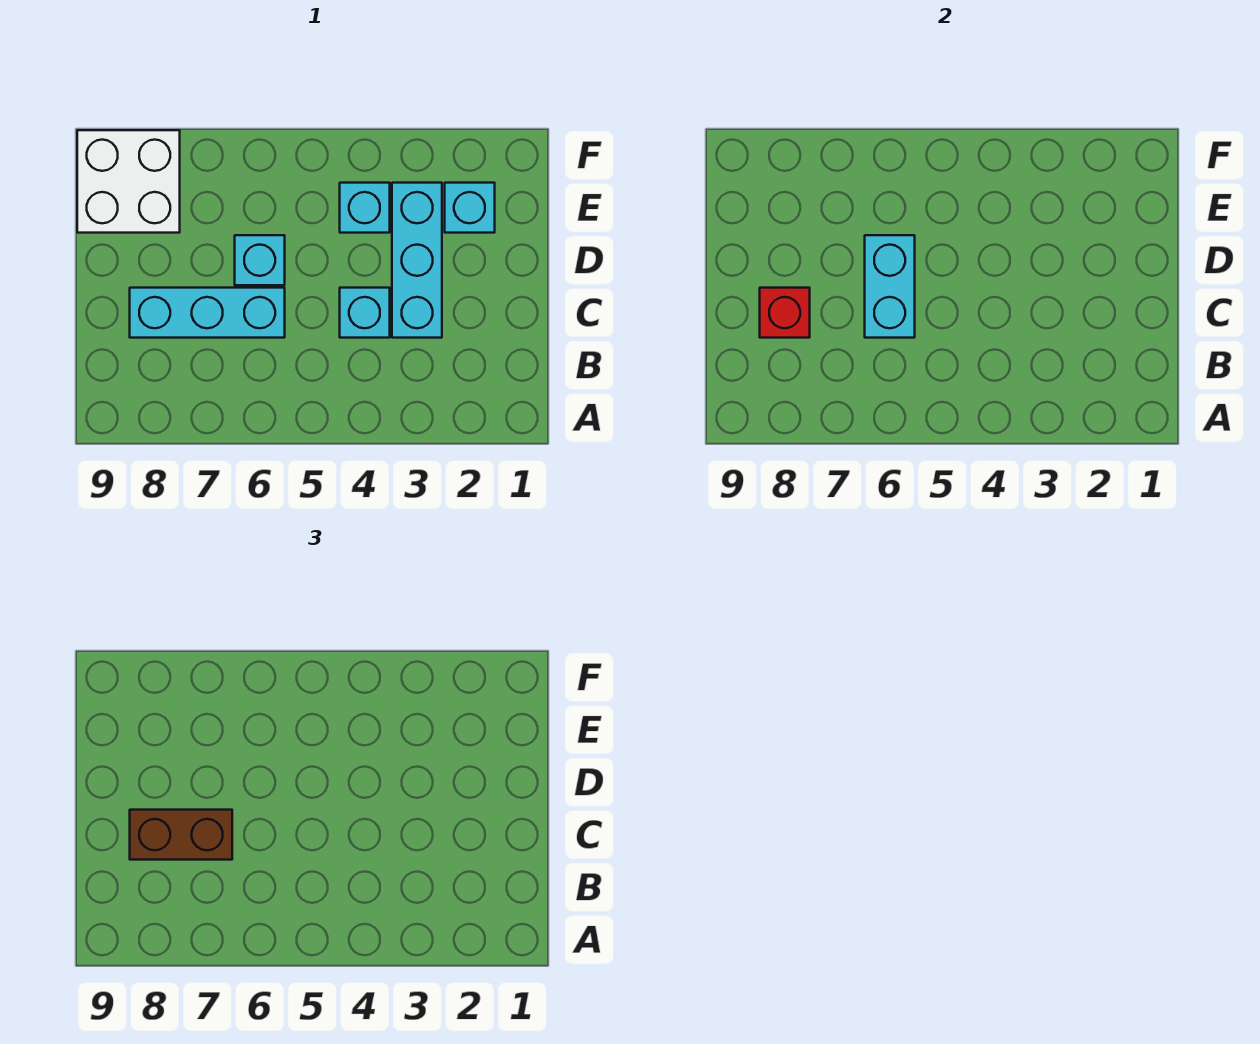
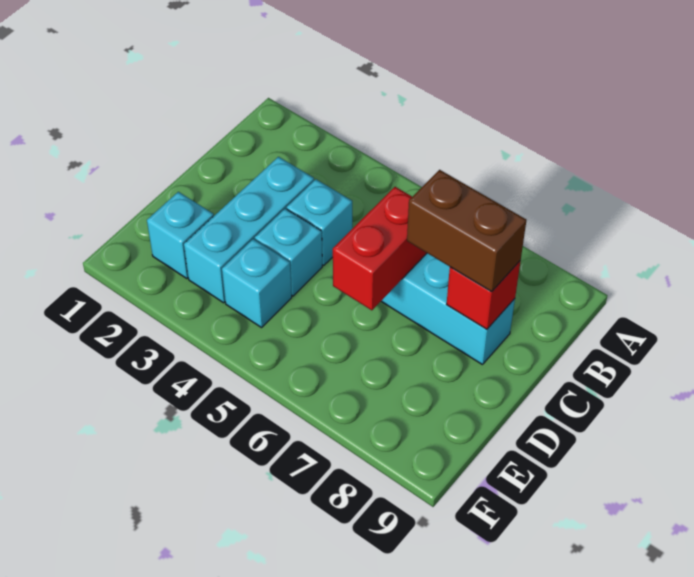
cyan brick C6:D6 level 2 -> red brick C6:D6 level 2
cyan brick D6 level 1 -> cyan brick D4 level 1
white brick E8:F9 level 1 -> none

